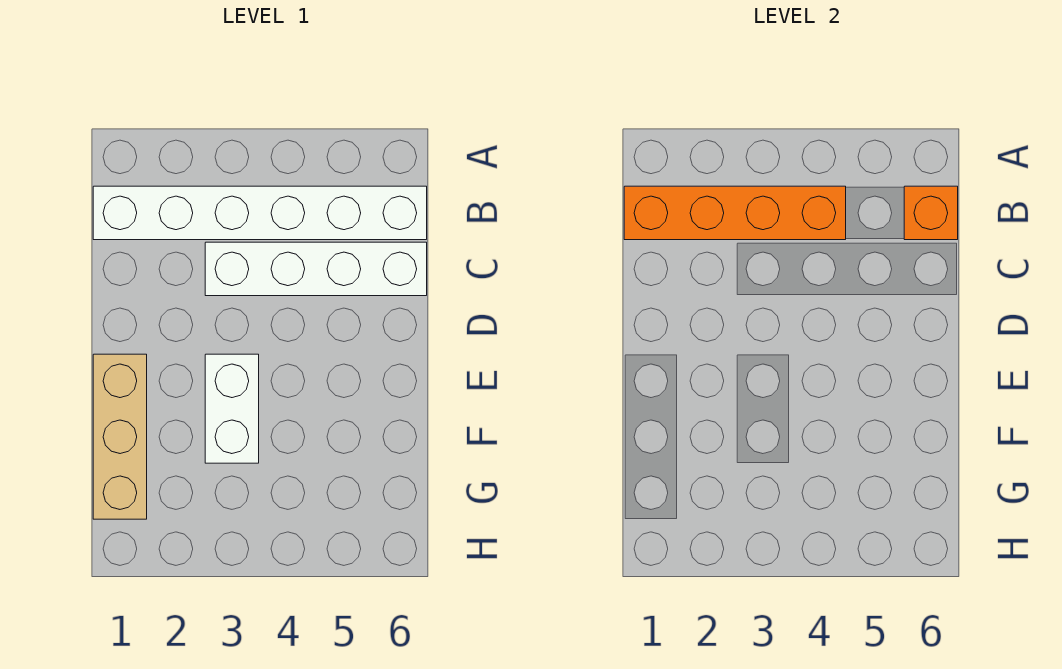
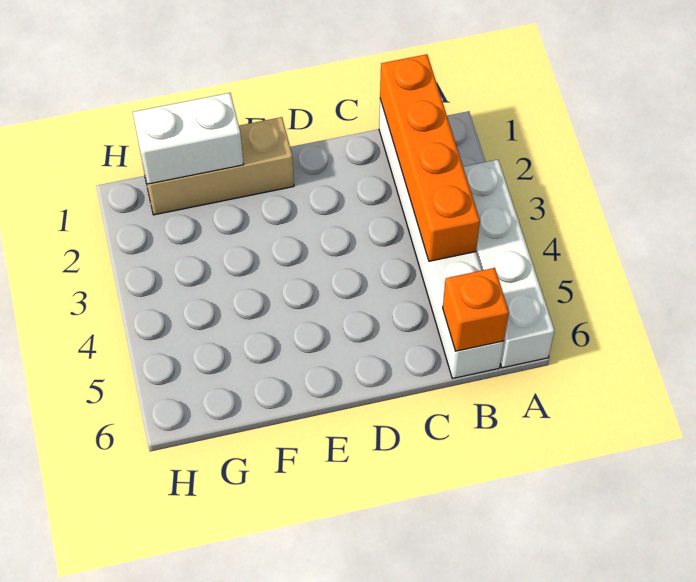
white brick C3:C6 level 1 -> white brick A3:A6 level 1
white brick E3:F3 level 1 -> white brick F1:G1 level 2

